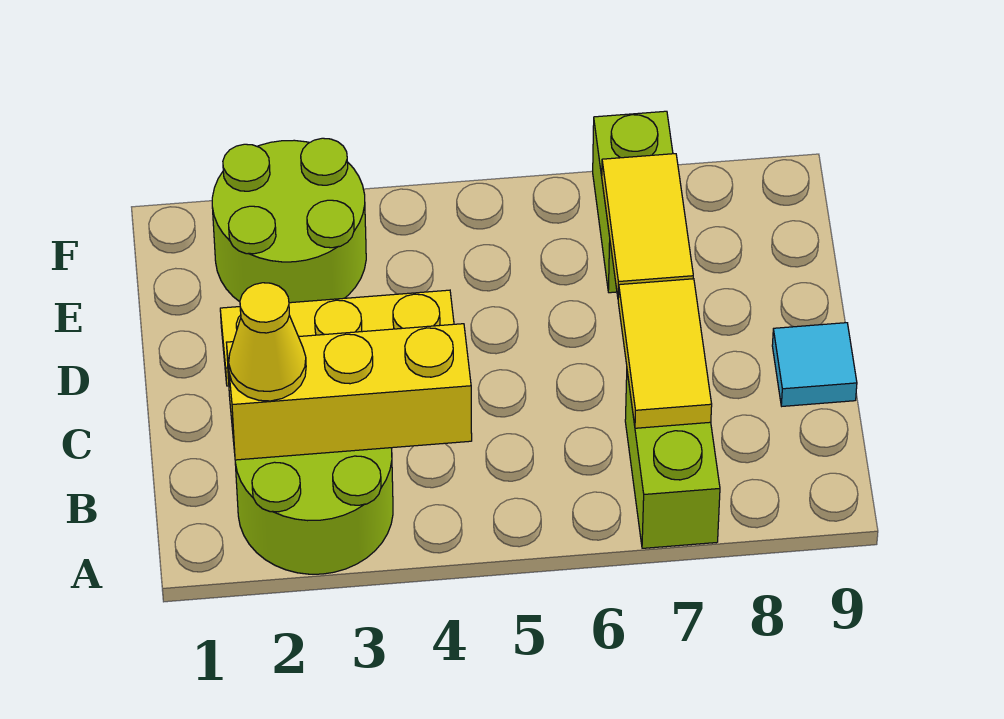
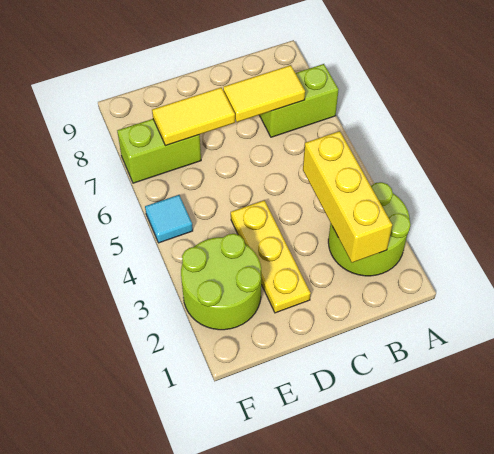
yellow cone B2 level 3 -> none
cyan tile C9 level 1 -> cyan tile F5 level 1

